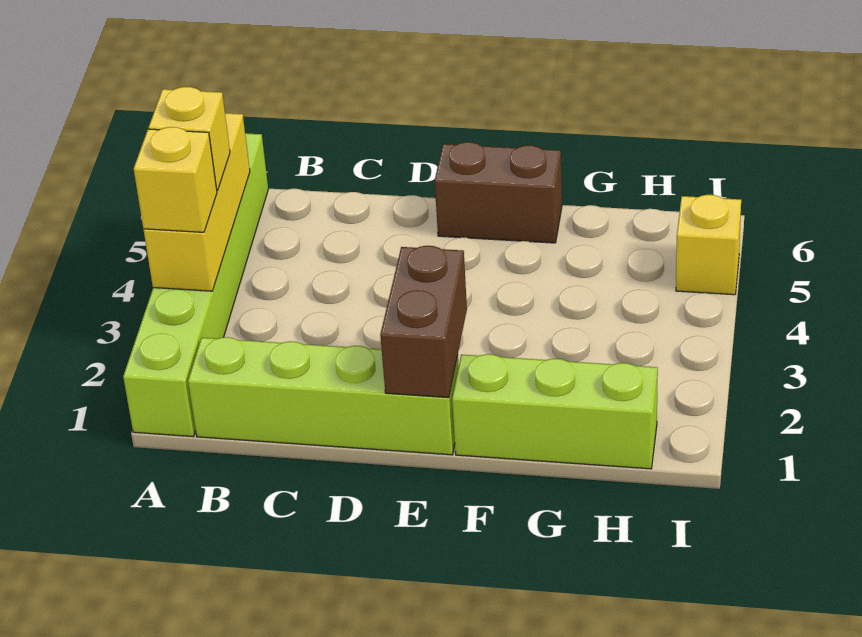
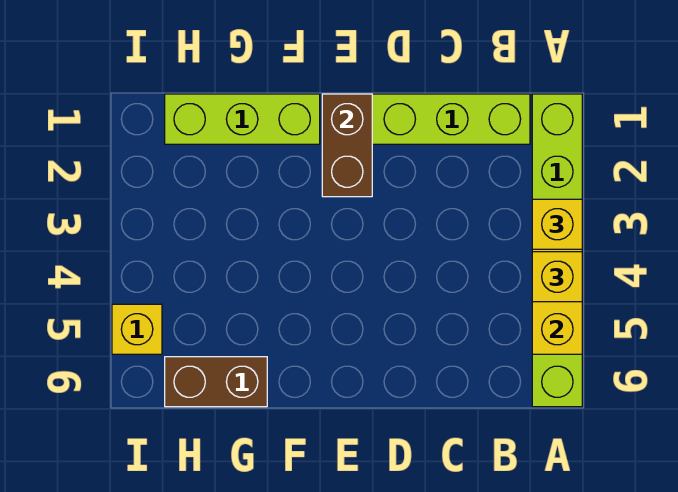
brown brick E6:F6 level 1 -> brown brick G6:H6 level 1

